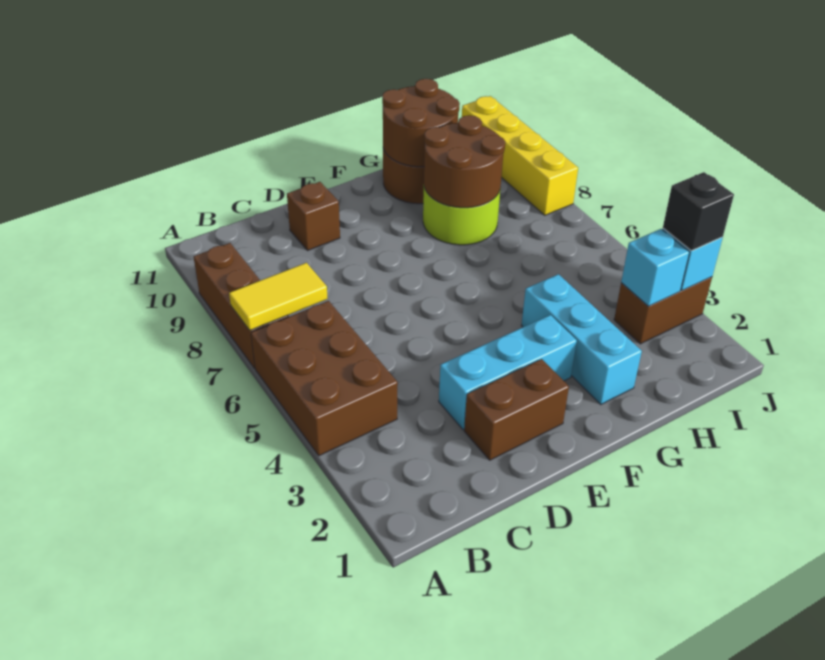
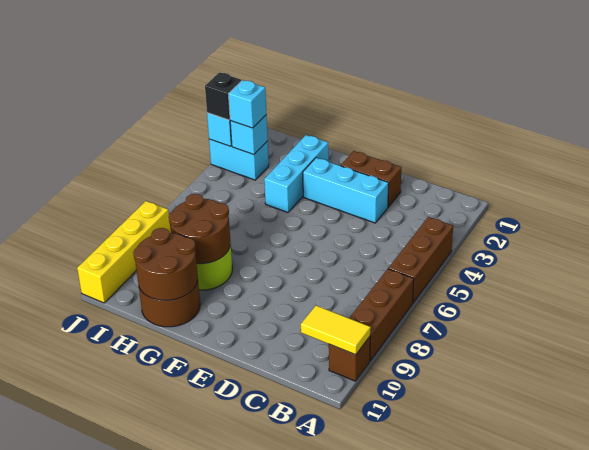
brown brick A4:B6 level 1 -> brown brick A4:A6 level 1
yellow tile A7:B7 level 2 -> yellow tile A10:B10 level 2
brown brick D10 level 1 -> brown brick A10 level 1
brown brick I3:J3 level 1 -> cyan brick I3:J3 level 1
none -> cyan brick I3 level 3

